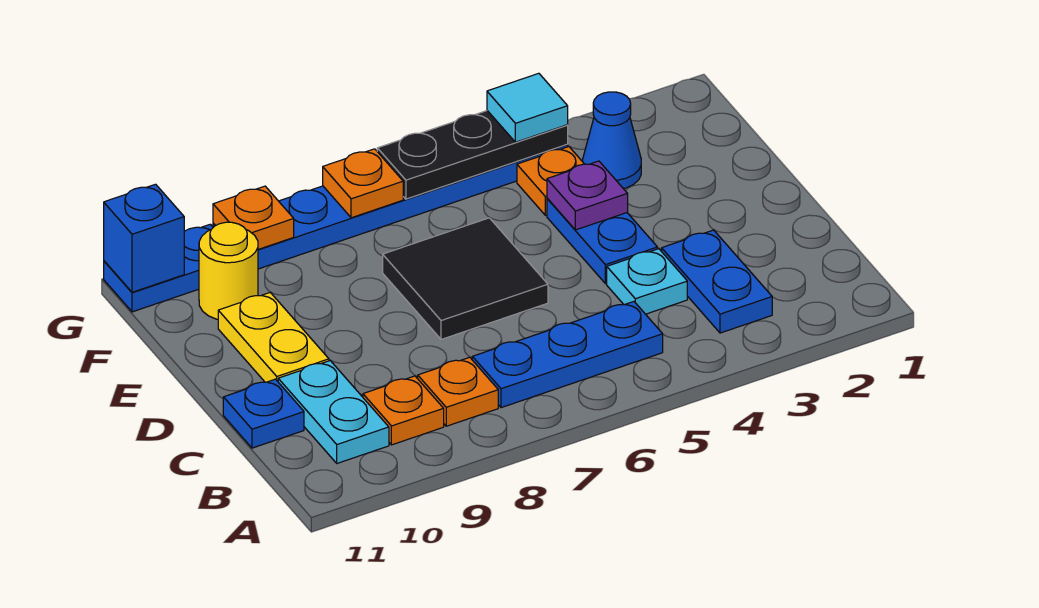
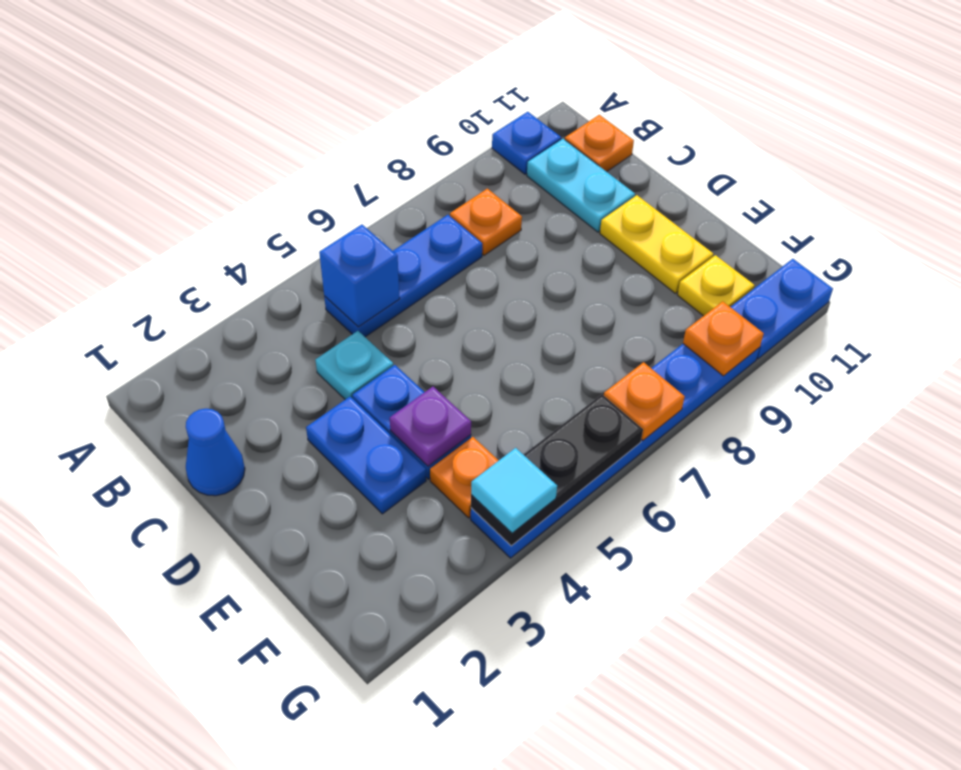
blue plate B3:C3 level 1 -> blue plate D3:E3 level 1
orange plate B9 level 1 -> orange plate B11 level 1
blue plate C11 level 1 -> blue plate A10 level 1
black tile D6:E7 level 1 -> none
blue cone F3 level 1 -> blue cone C1 level 1
yellow round brick F10 level 1 -> yellow plate F10 level 1
blue brick G11 level 2 -> blue brick B5 level 2

